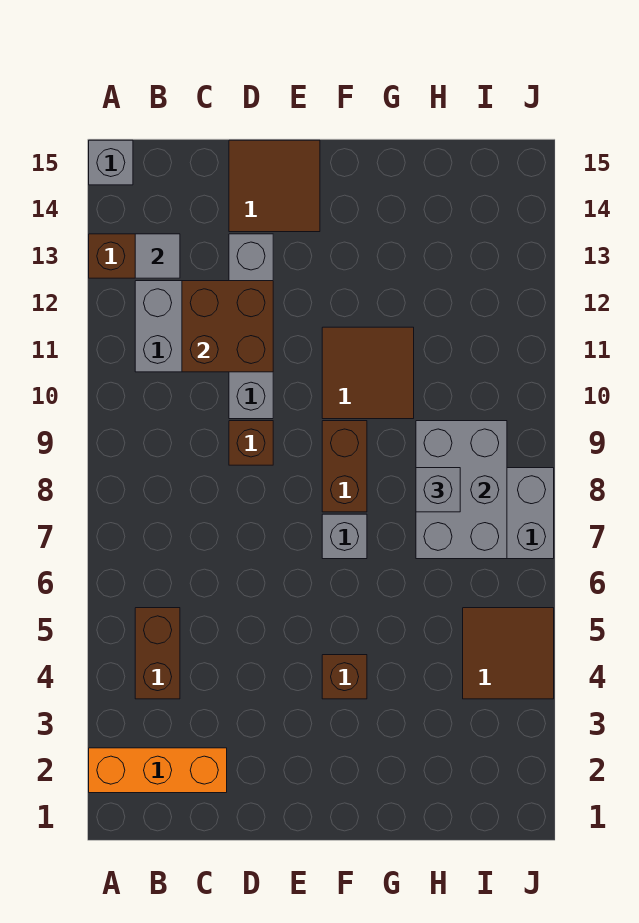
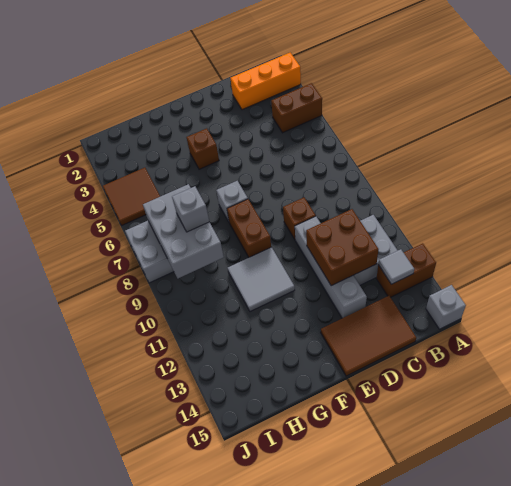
brown brick B4:B5 level 1 -> brown brick A4:B4 level 1
brown tile D14:E15 level 1 -> brown tile C14:E15 level 1
brown tile F10:G11 level 1 -> grey tile F10:G11 level 1

